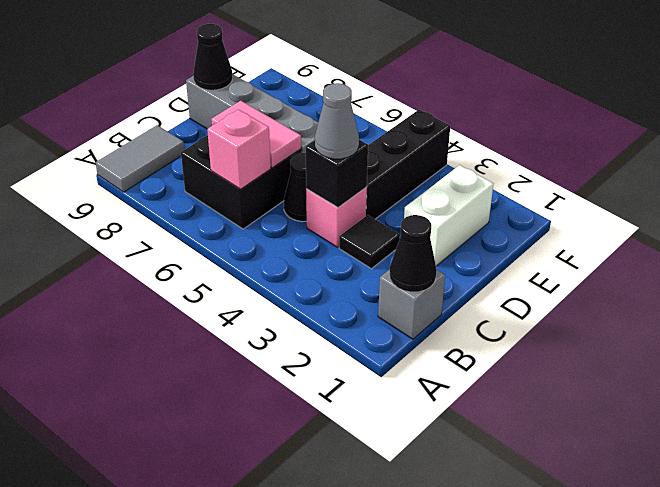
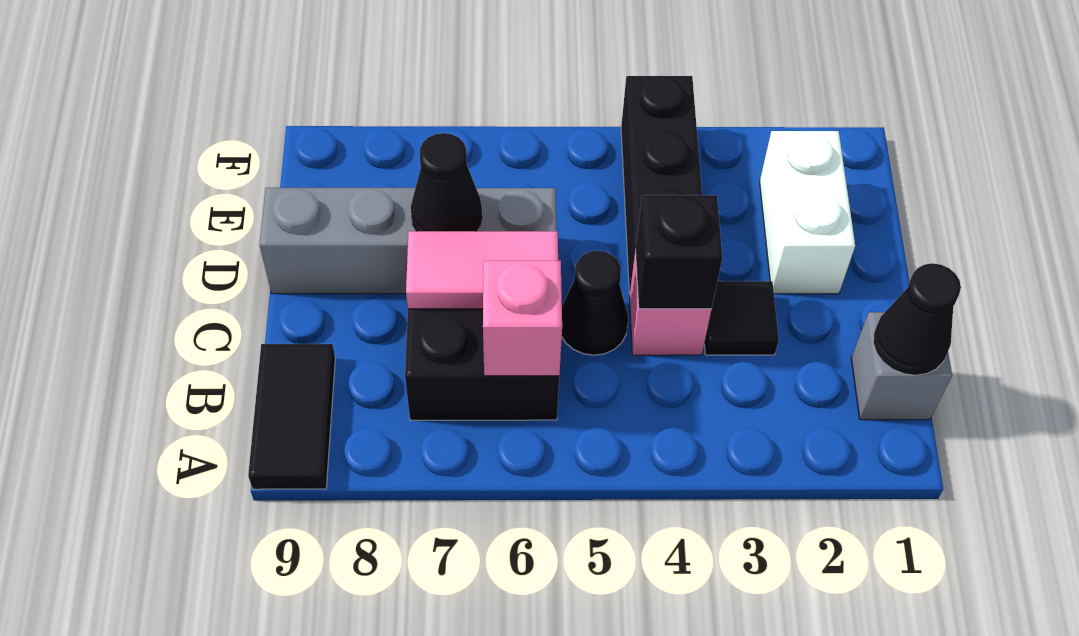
grey tile A9:B9 level 1 -> black tile A9:B9 level 1
grey cone C4 level 3 -> none
black cone D9 level 2 -> black cone D7 level 2

